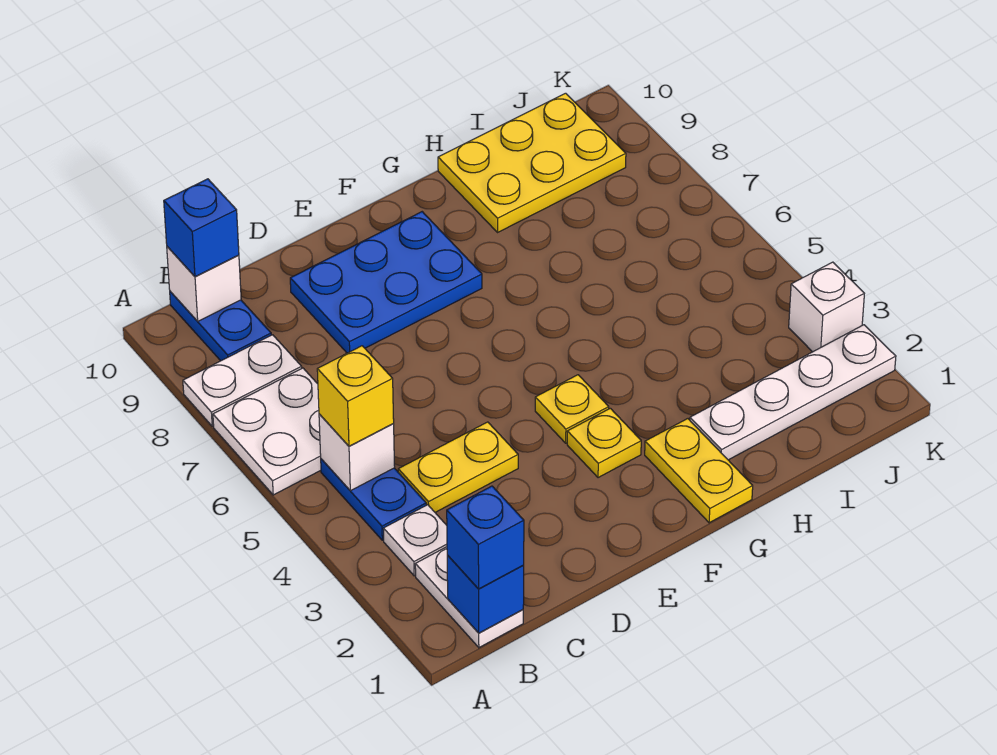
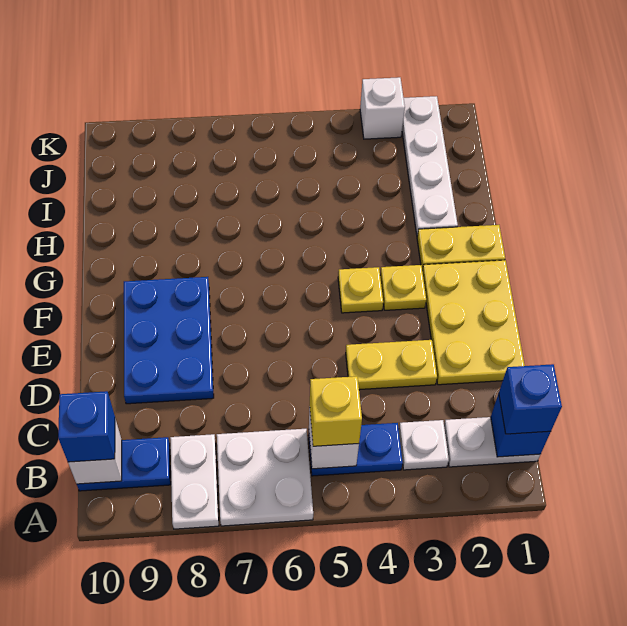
yellow plate C4:D4 level 1 -> yellow plate D3:D4 level 1
yellow plate H9:J10 level 1 -> yellow plate D1:F2 level 1

